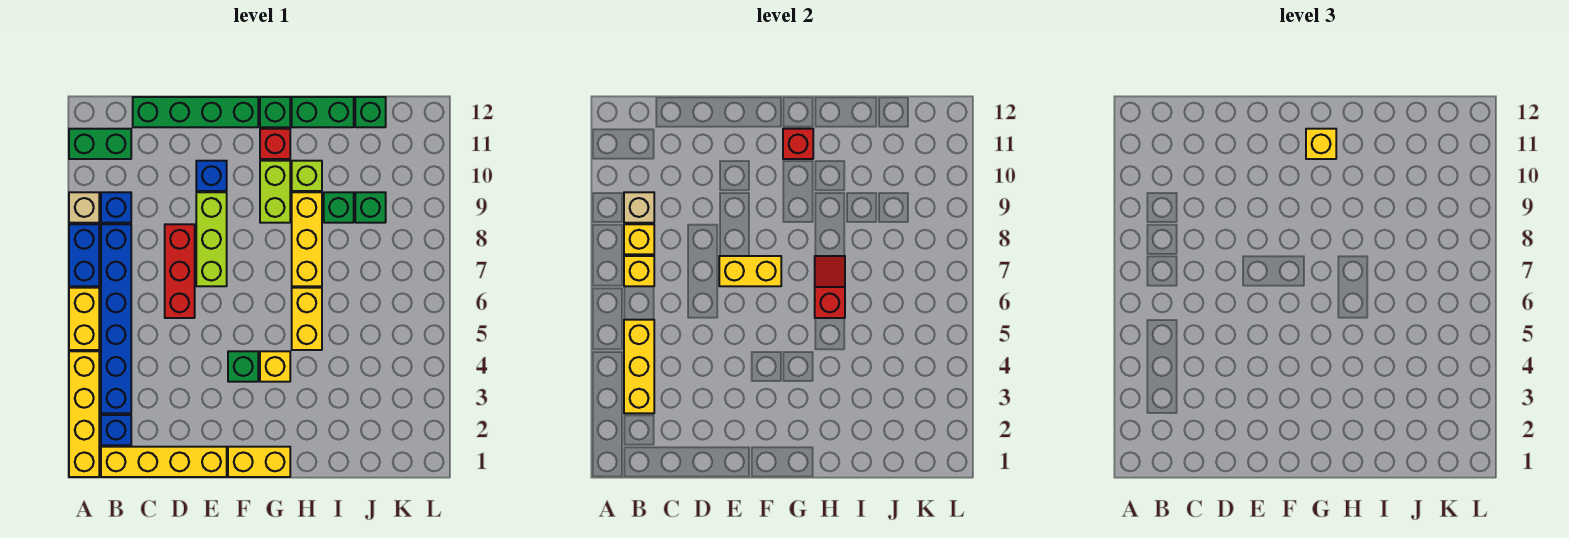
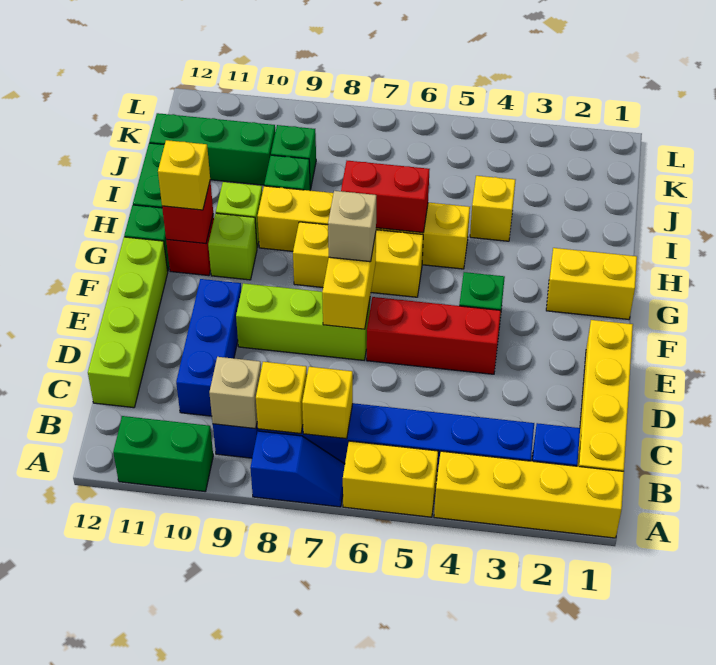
blue brick A7:A8 level 1 -> blue slope A7:A8 level 1 top 8
tan brick A9 level 1 -> tan brick F7 level 3
green brick A11:B11 level 1 -> green brick A10:A11 level 1
yellow brick B3:B5 level 2 -> yellow brick G6:G8 level 1
green brick C12:F12 level 1 -> lime brick C12:F12 level 1
red brick D6:D8 level 1 -> red brick E4:E6 level 1
blue brick E10 level 1 -> blue brick C10:E10 level 1
yellow brick F1:G1 level 1 -> yellow brick G1:G2 level 1
yellow brick G4 level 1 -> yellow brick I4 level 1
lime brick G9:G10 level 1 -> lime brick G10 level 1
red slope H6:H7 level 2 top 6 -> red brick H6:H7 level 2
green brick J12 level 1 -> green brick J10:J12 level 1

